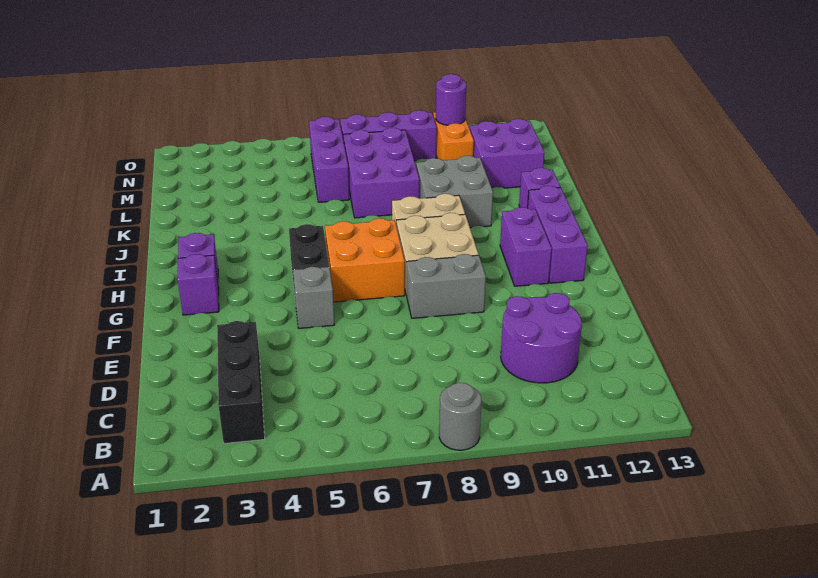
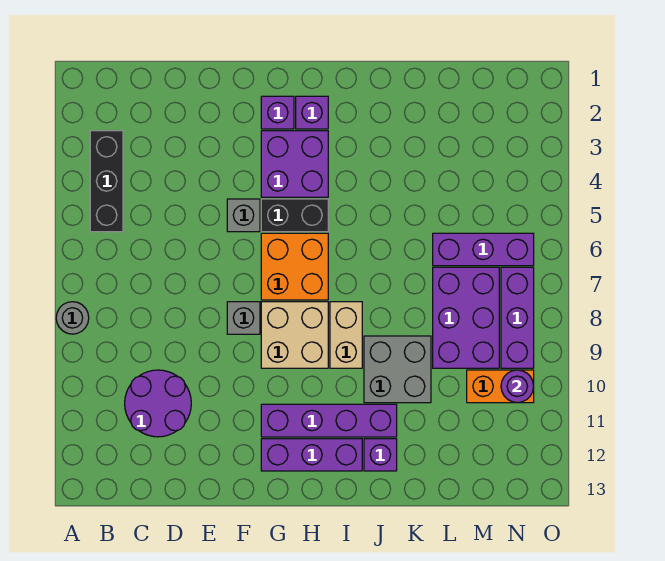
black brick B3:D3 level 1 -> black brick B3:B5 level 1
grey brick F8:F9 level 1 -> grey brick F8 level 1
purple brick G11:H11 level 1 -> purple brick G11:J11 level 1
purple brick K7:M8 level 1 -> purple brick L7:M9 level 1
purple brick L11:M12 level 1 -> purple brick G3:H4 level 1

